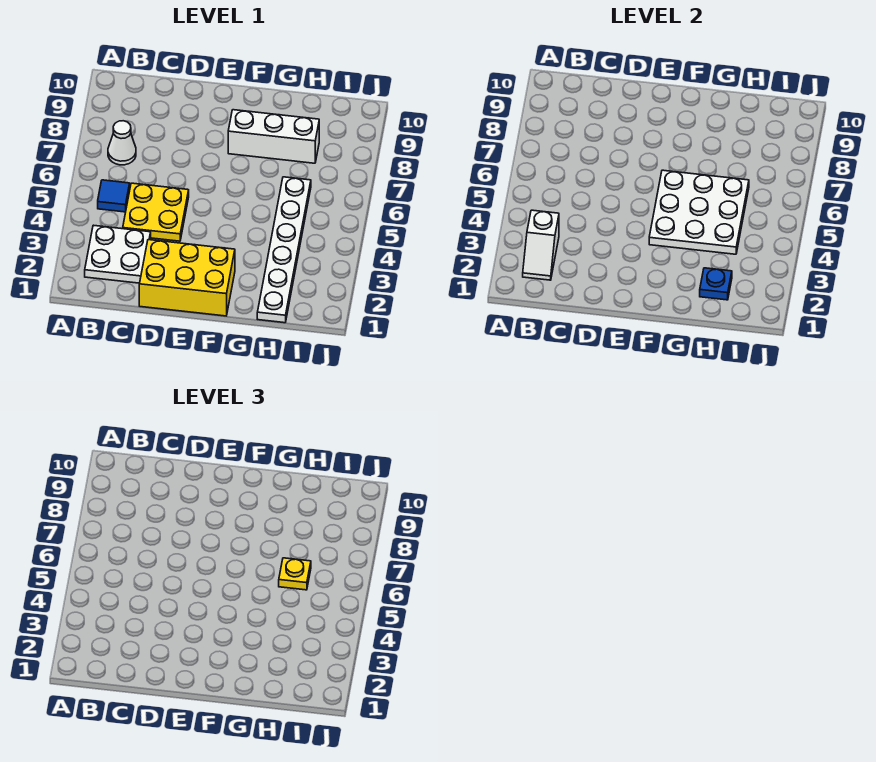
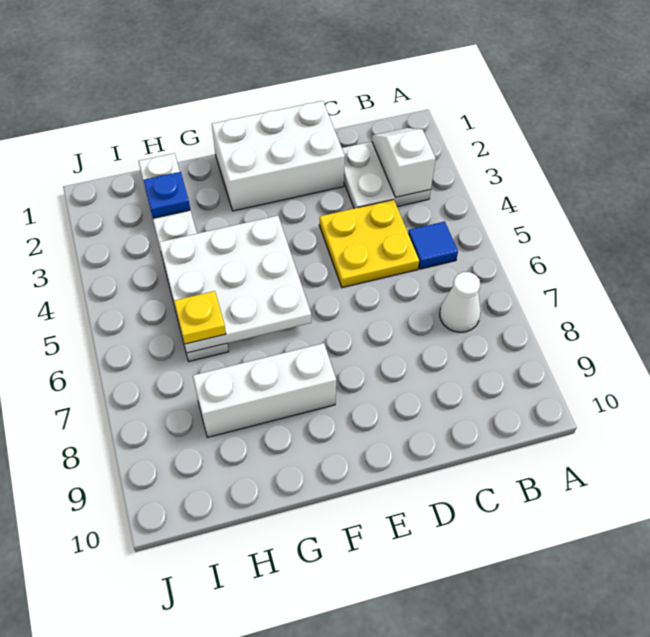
yellow brick D1:F2 level 1 -> white brick D1:F2 level 1

